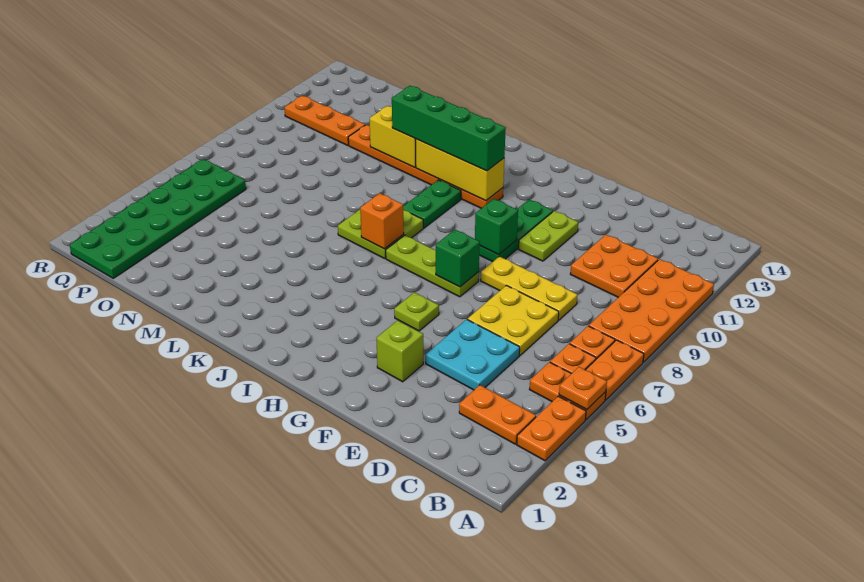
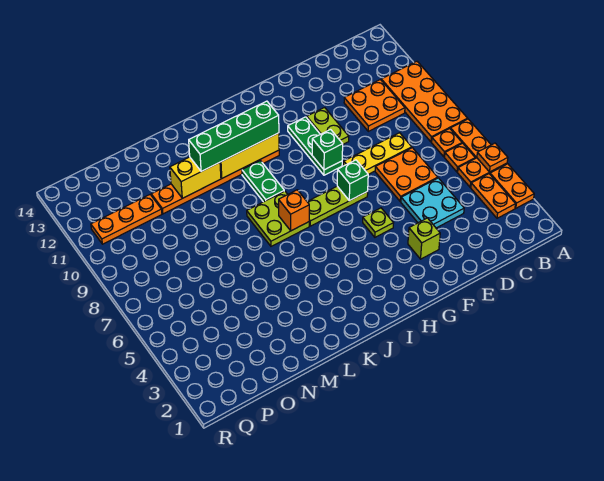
orange plate B3:C3 level 1 -> orange plate B3:B4 level 1
yellow plate D6:E7 level 1 -> orange plate D6:E7 level 1
green plate P1:Q6 level 1 -> none

